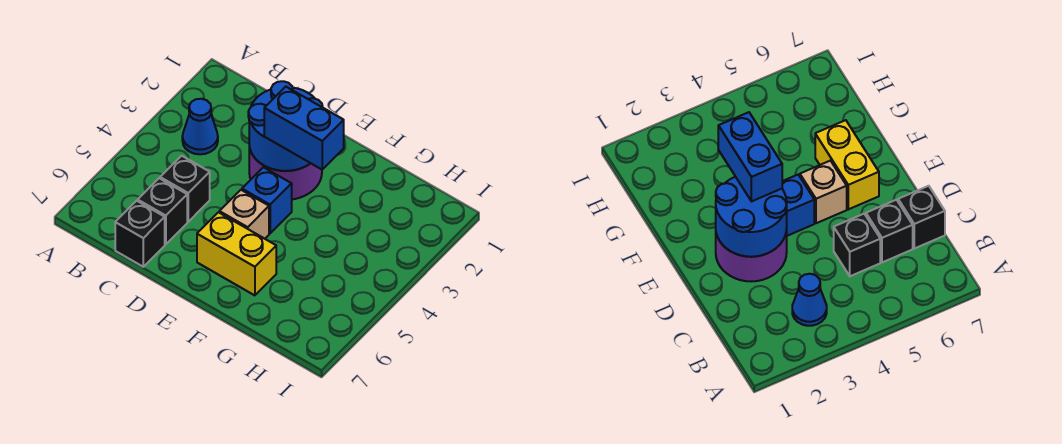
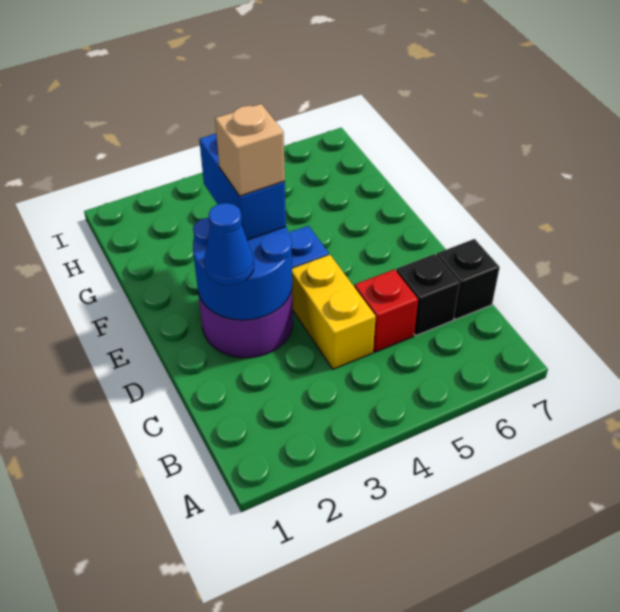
blue cone B3 level 1 -> blue cone D2 level 3
black brick C5 level 1 -> red brick C5 level 1
tan brick E5 level 1 -> tan brick E3 level 4
yellow brick E6:F6 level 1 -> yellow brick C4:D4 level 1

